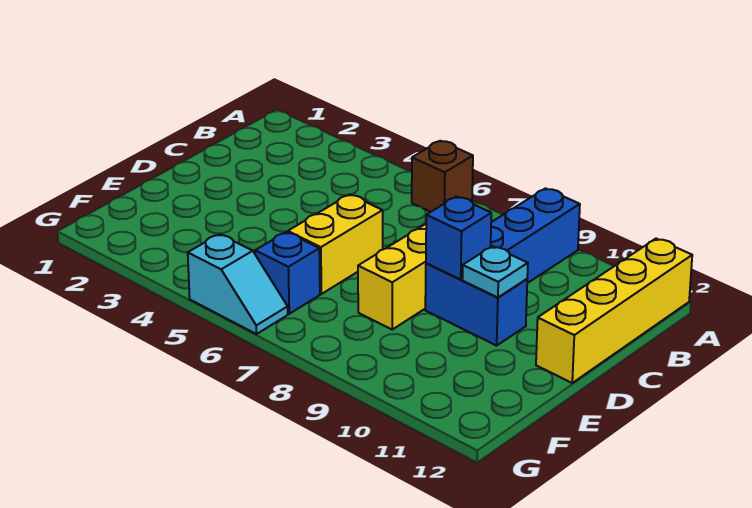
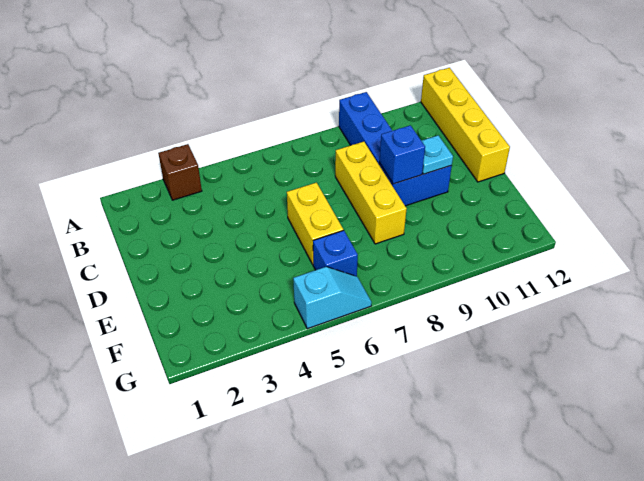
brown brick A6 level 1 -> brown brick A3 level 1

